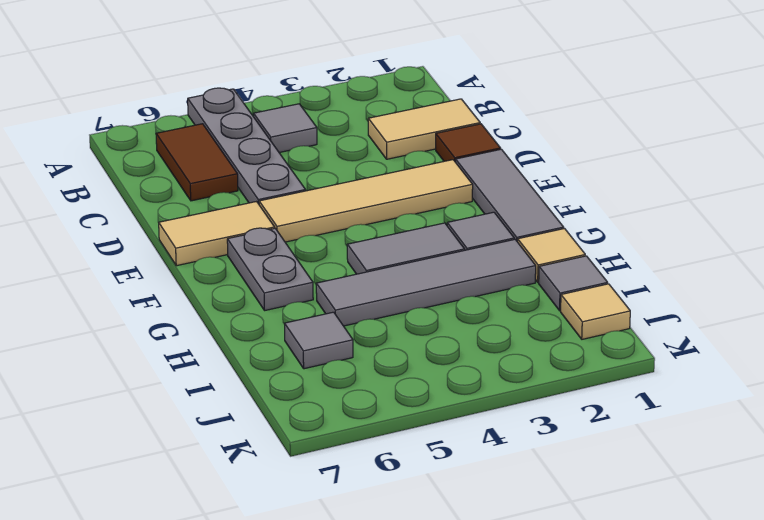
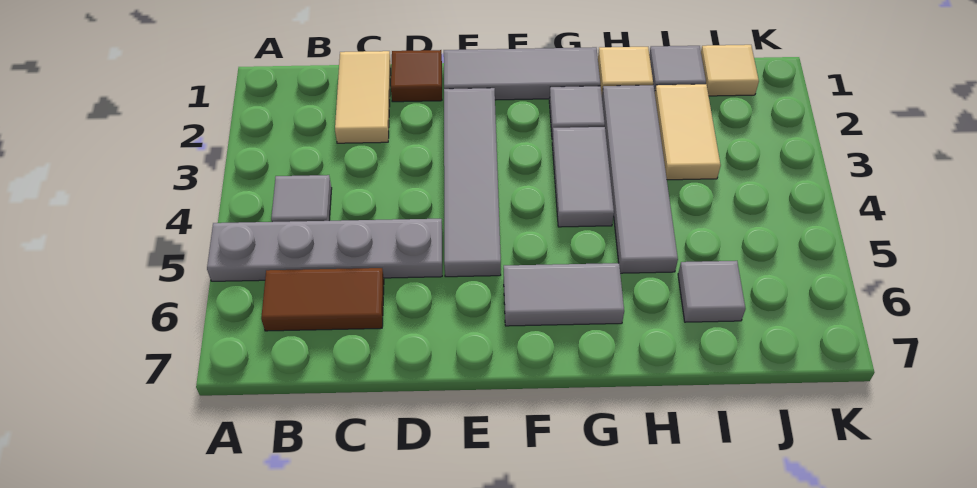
tan tile E2:E5 level 1 -> grey tile E2:E5 level 1
tan tile E6:E7 level 1 -> tan tile I2:I3 level 1
grey plate F6:G6 level 1 -> grey tile F6:G6 level 1

